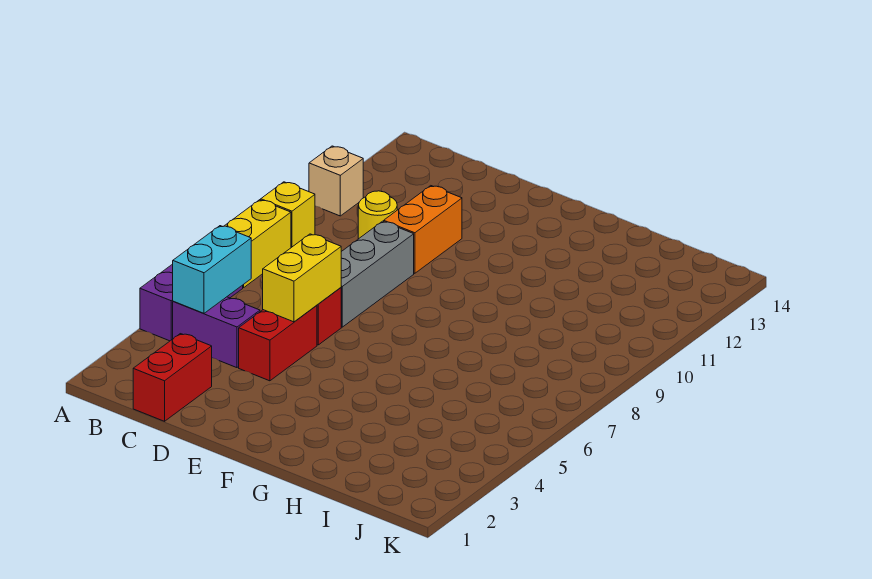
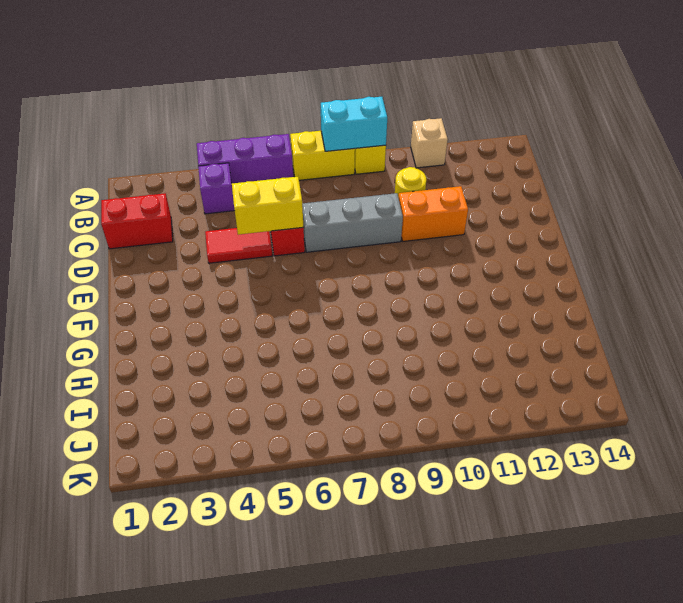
purple brick B4:C4 level 1 -> purple brick B4 level 1
cyan brick B4:B5 level 2 -> cyan brick A8:A9 level 2
red brick D4:D5 level 1 -> red tile D4:D5 level 1

